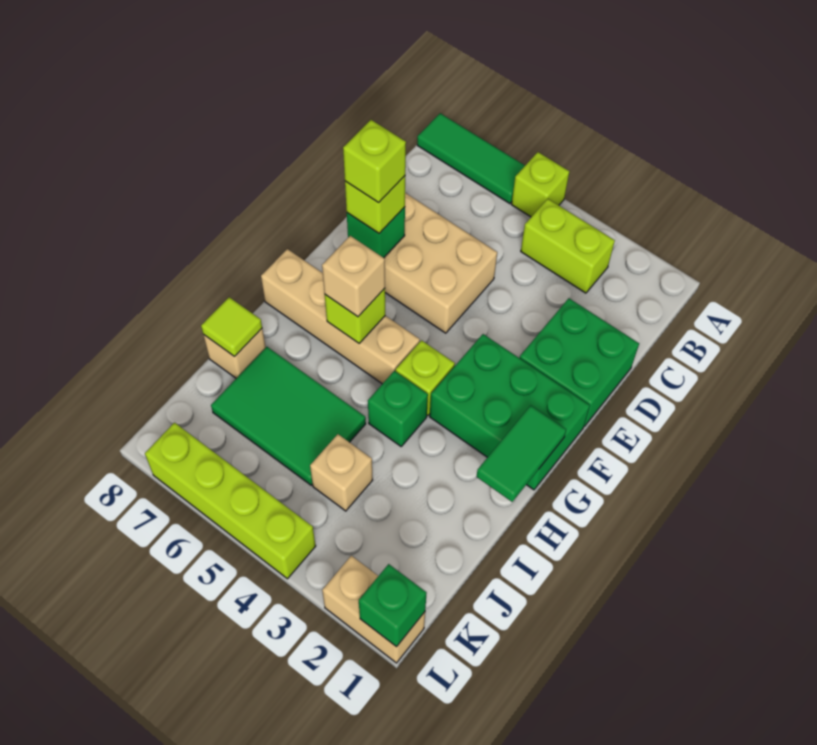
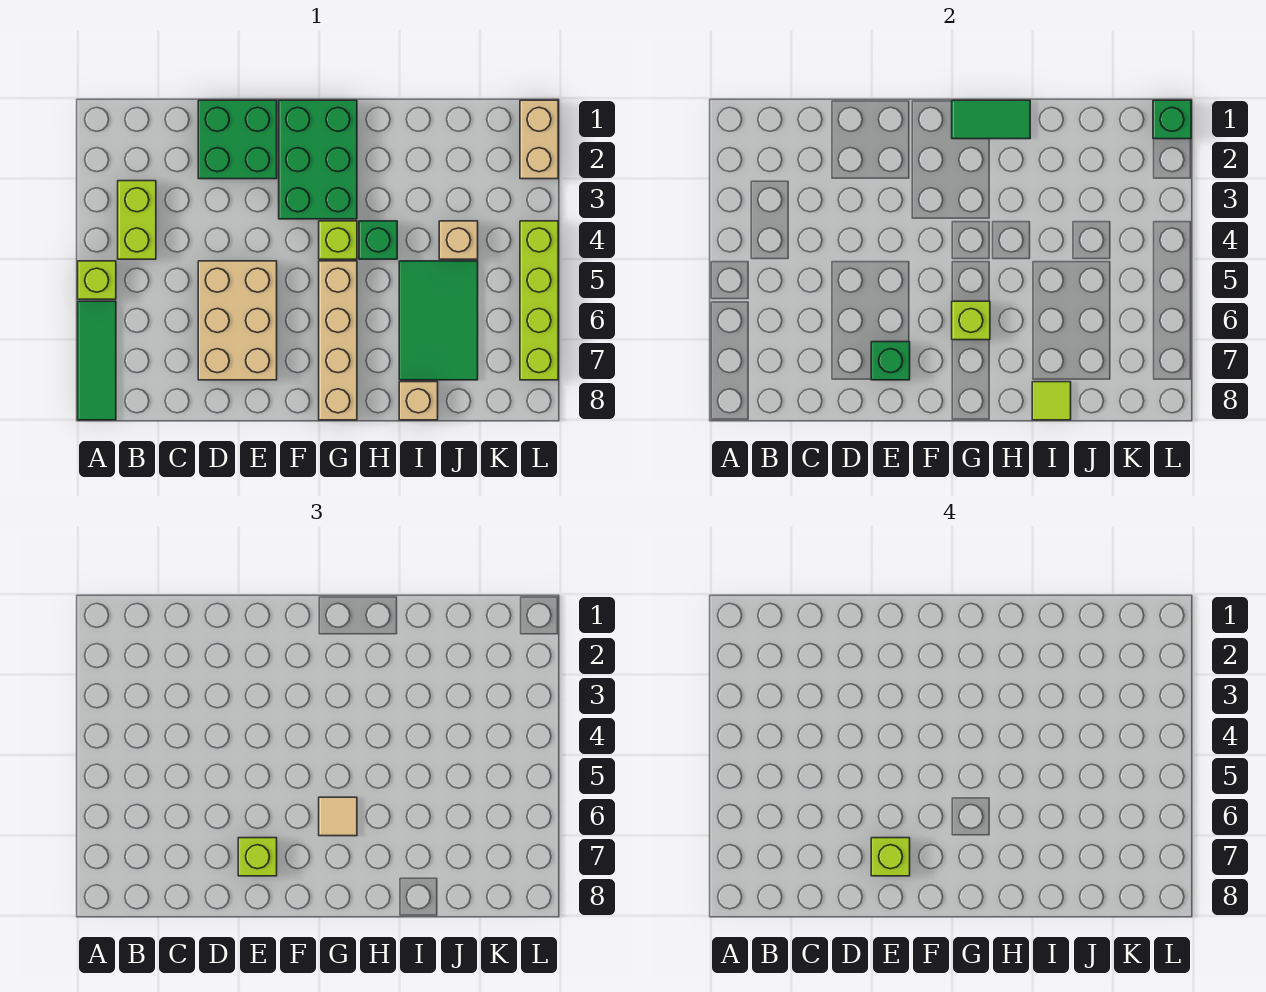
tan brick G6 level 3 -> tan tile G6 level 3

